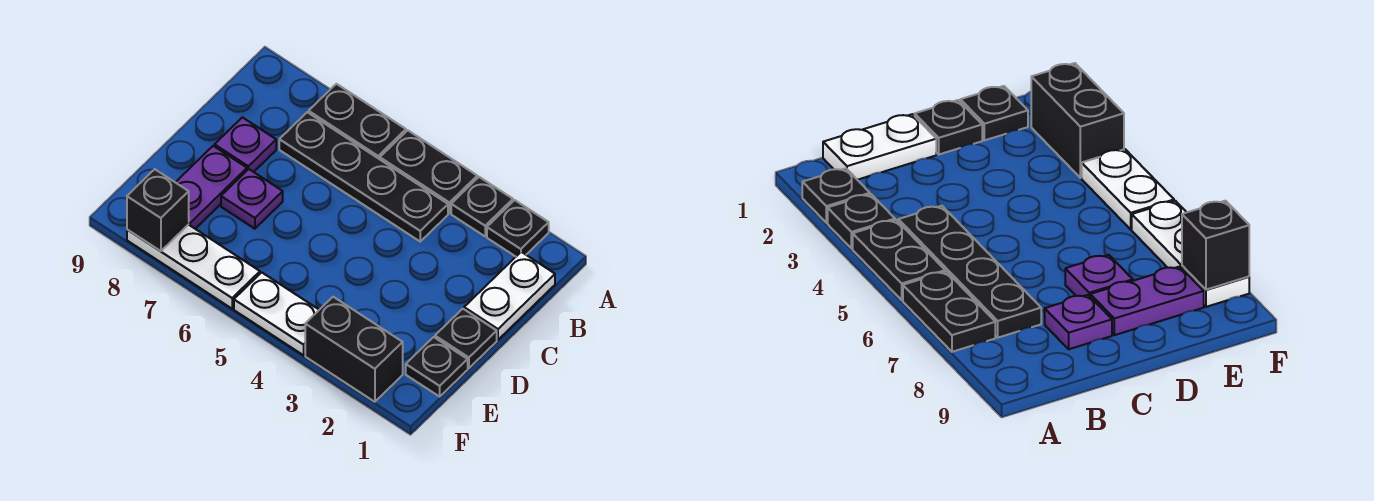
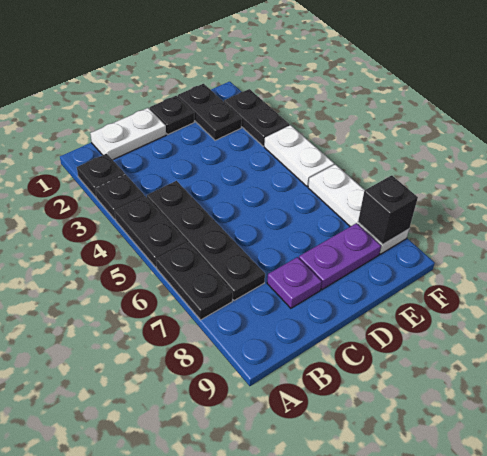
purple plate D7 level 1 -> none
black plate E1 level 1 -> black plate E1:E2 level 1
black brick F2:F3 level 1 -> black plate F2:F3 level 1

